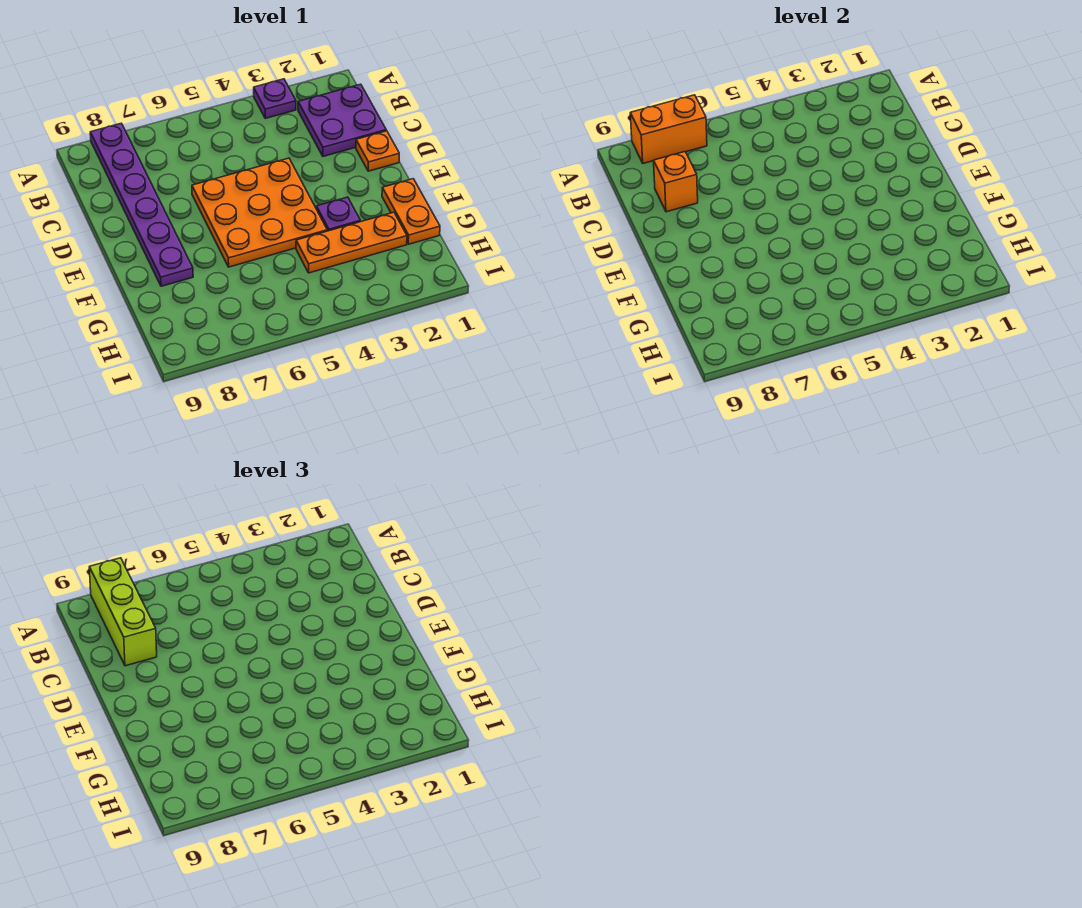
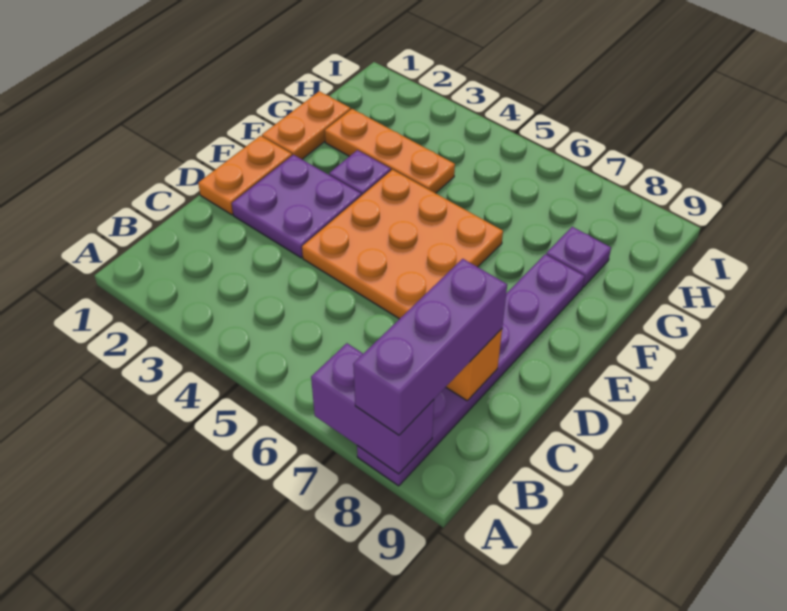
purple plate A3 level 1 -> purple plate G8 level 1
orange brick A7:A8 level 2 -> purple brick A7:A8 level 2
lime brick A8:C8 level 3 -> purple brick A8:C8 level 3
purple plate B1:C2 level 1 -> purple plate D2:E3 level 1
orange plate D1 level 1 -> orange plate D1:E1 level 1

